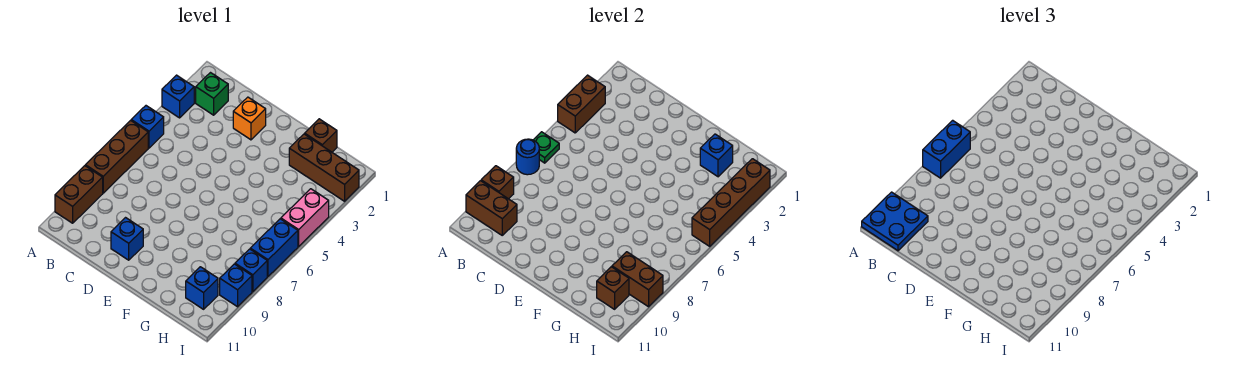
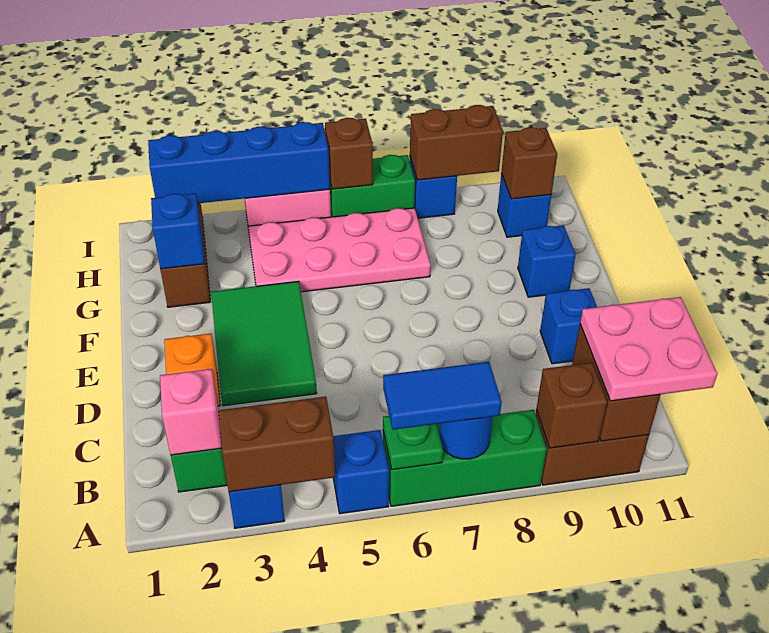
brown brick A6:A8 level 1 -> green brick A6:A8 level 1
blue brick A6:A7 level 3 -> blue tile A6:A7 level 3
blue plate A10:B11 level 3 -> pink plate A10:B11 level 3
none -> pink brick B2 level 2
none -> green tile D3:F4 level 1
brown brick G1 level 1 -> brown brick I6 level 2
none -> pink plate G4:H7 level 1
brown brick H9:I9 level 2 -> brown brick I8:I9 level 2
brown brick I2:I5 level 2 -> blue brick I2:I5 level 2
blue brick I6:I7 level 1 -> green brick I6:I7 level 1
blue brick I9 level 1 -> blue brick F10 level 1

